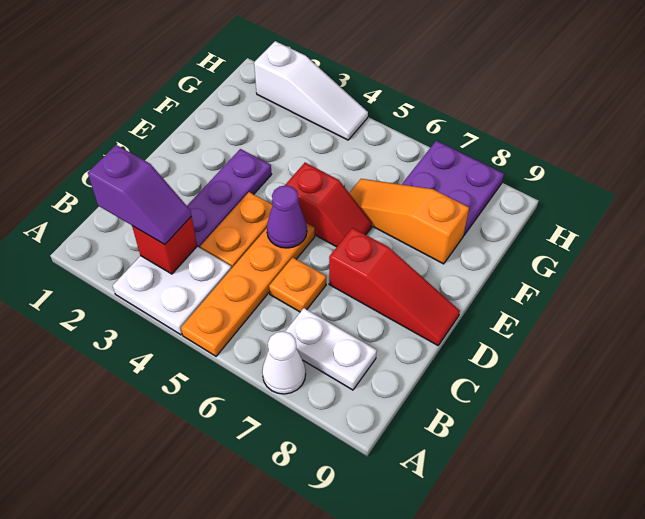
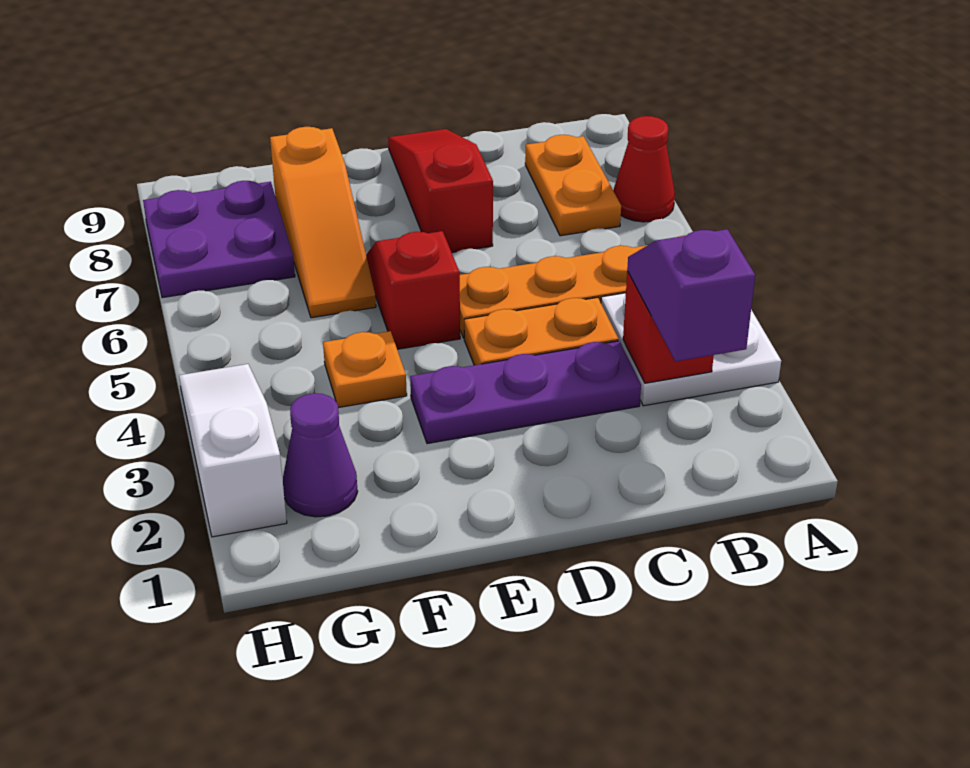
white cone A7 level 1 -> red cone A7 level 1
white plate B7:B8 level 1 -> orange plate B7:B8 level 1
orange plate C6 level 1 -> orange plate F4 level 1
purple cone D5 level 2 -> purple cone G2 level 1

